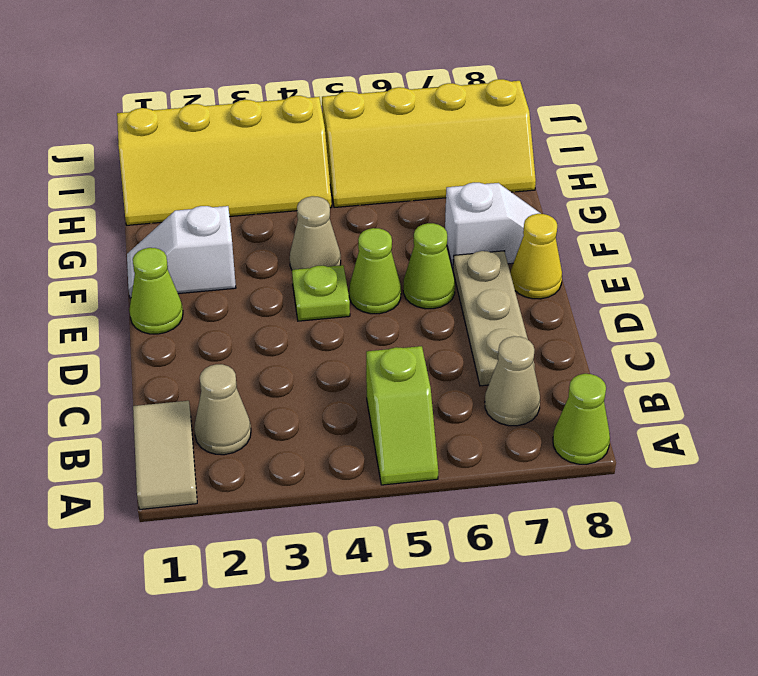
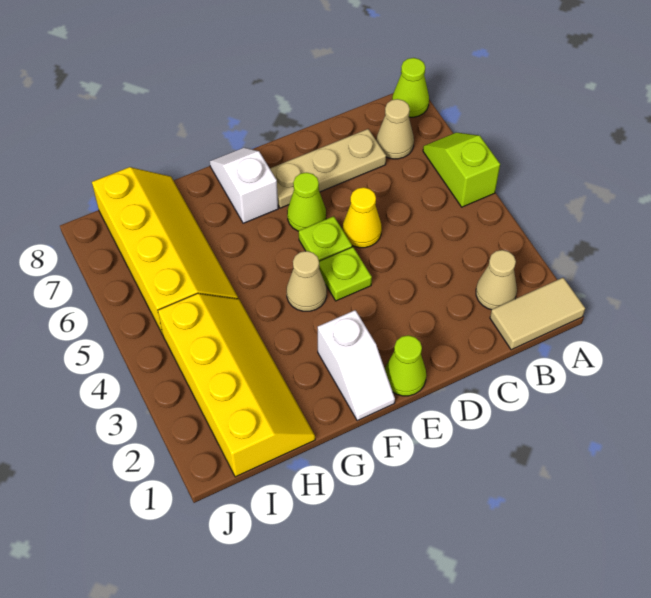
lime slope A5:B5 level 1 top B -> lime slope A5:A6 level 1 top 5
lime cone E5 level 1 -> lime plate E5 level 1
yellow cone E8 level 1 -> yellow cone D5 level 1

